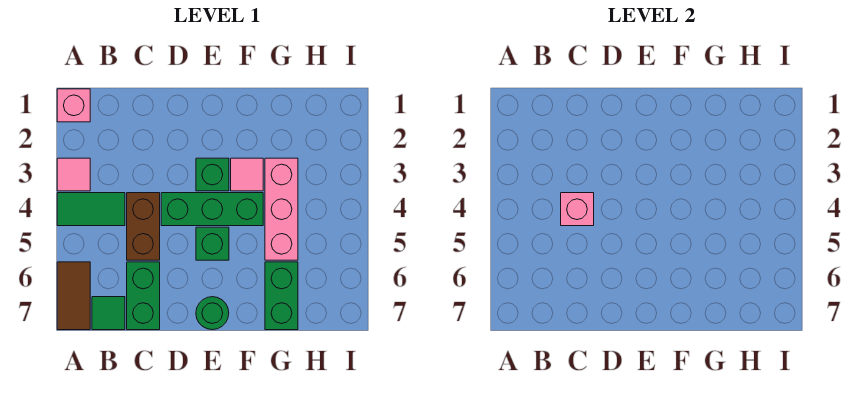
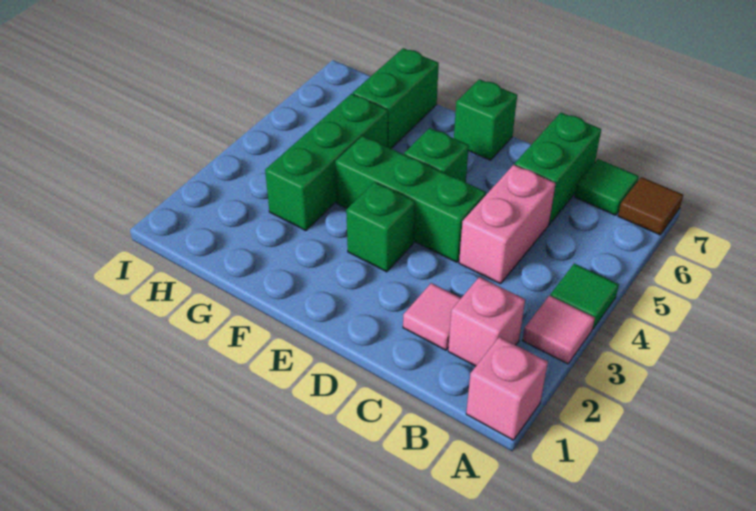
green tile A4:B4 level 1 -> green tile A4 level 1
brown tile A6:A7 level 1 -> brown tile A7 level 1
brown brick C4:C5 level 1 -> pink brick C4:C5 level 1
pink brick C4 level 2 -> pink brick B2 level 1
green round brick E7 level 1 -> green brick E7 level 1
pink tile F3 level 1 -> pink tile C2 level 1
pink brick G3:G5 level 1 -> green brick G3:G5 level 1

